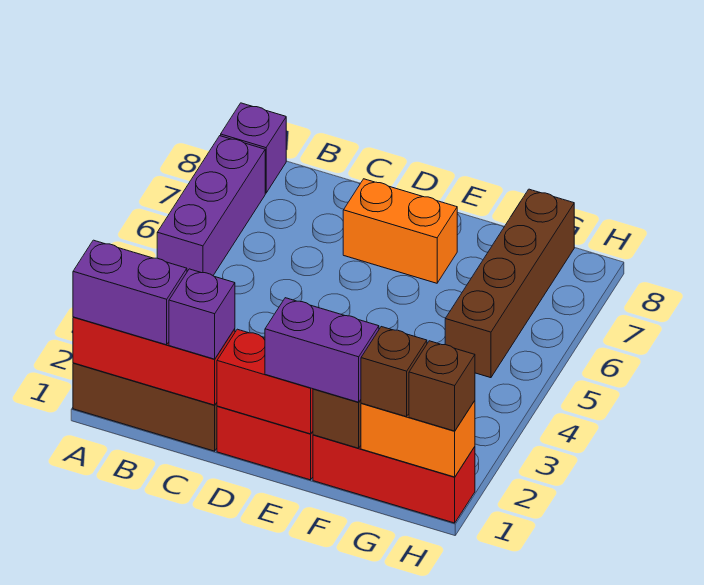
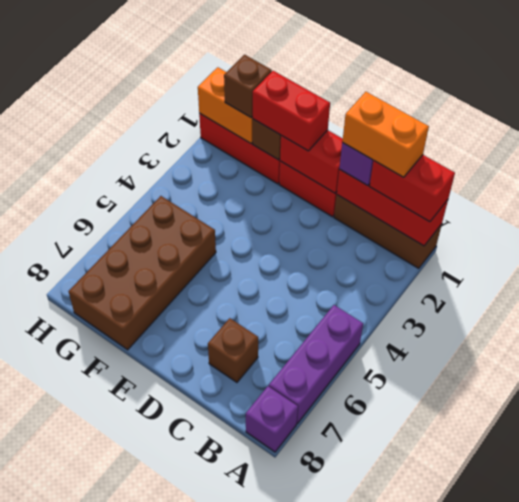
purple brick A1:B1 level 3 -> red brick A1:B1 level 3
orange brick D7:E7 level 1 -> orange brick B1:C1 level 4
purple brick E1:F1 level 3 -> red brick E1:F1 level 3
brown brick G5:G8 level 1 -> brown brick F5:G8 level 1
brown brick H1 level 3 -> brown brick C7 level 1

